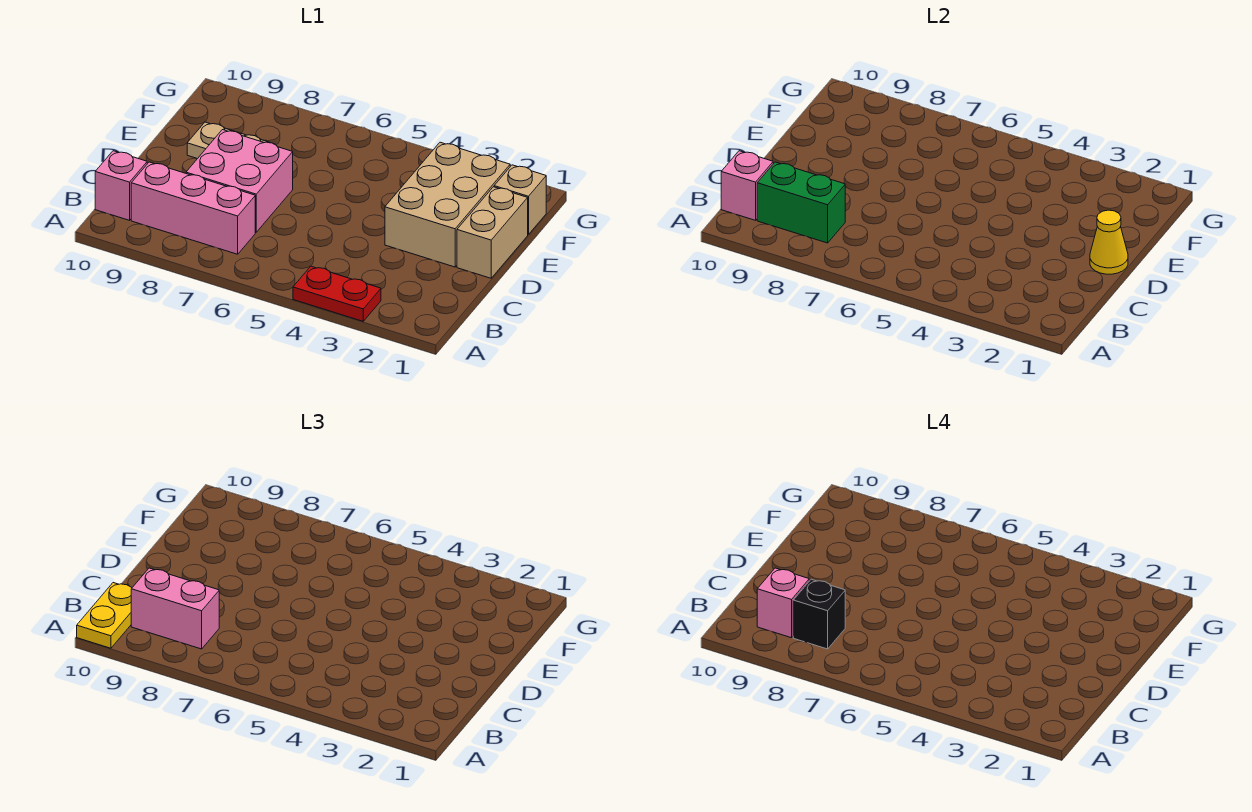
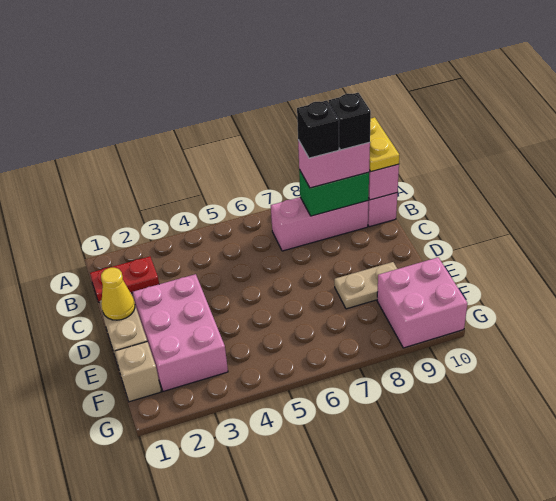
red plate A3:A4 level 1 -> red plate B1:B2 level 1
pink brick B9 level 4 -> black brick B9 level 4
pink brick C7:D8 level 1 -> pink brick F9:G10 level 1
tan brick D2:F3 level 1 -> pink brick D2:F3 level 1

